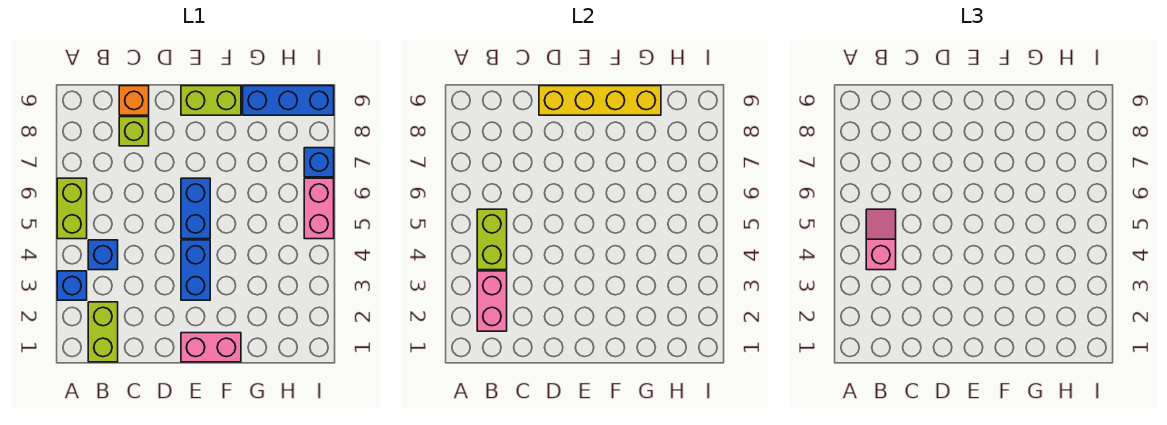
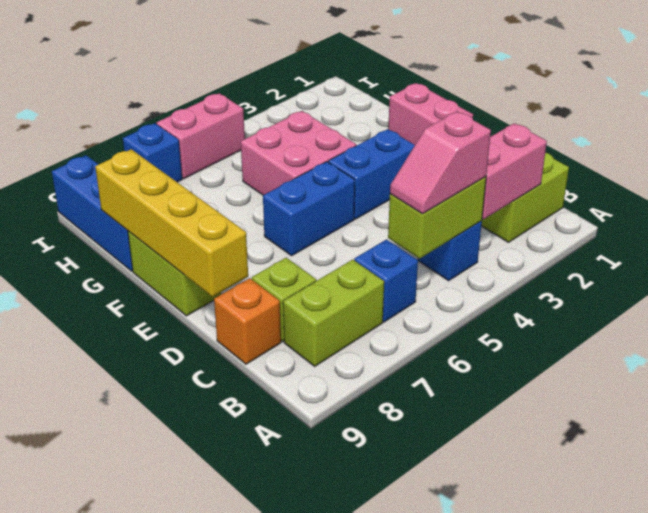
blue brick A3 level 1 -> blue brick B6 level 1
lime brick A5:A6 level 1 -> lime brick B7:B8 level 1
none -> pink brick F4:G5 level 1

